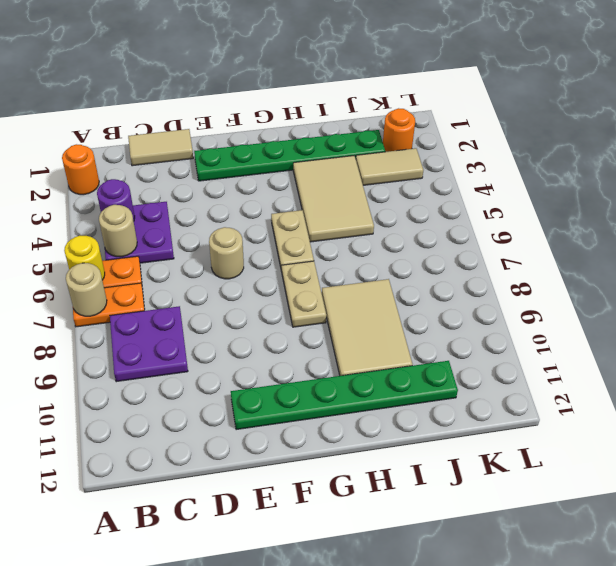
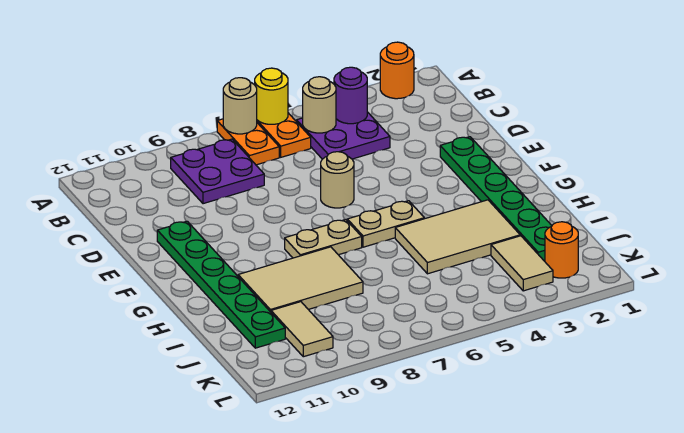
tan tile C1:D1 level 1 -> tan tile J10:K10 level 1

